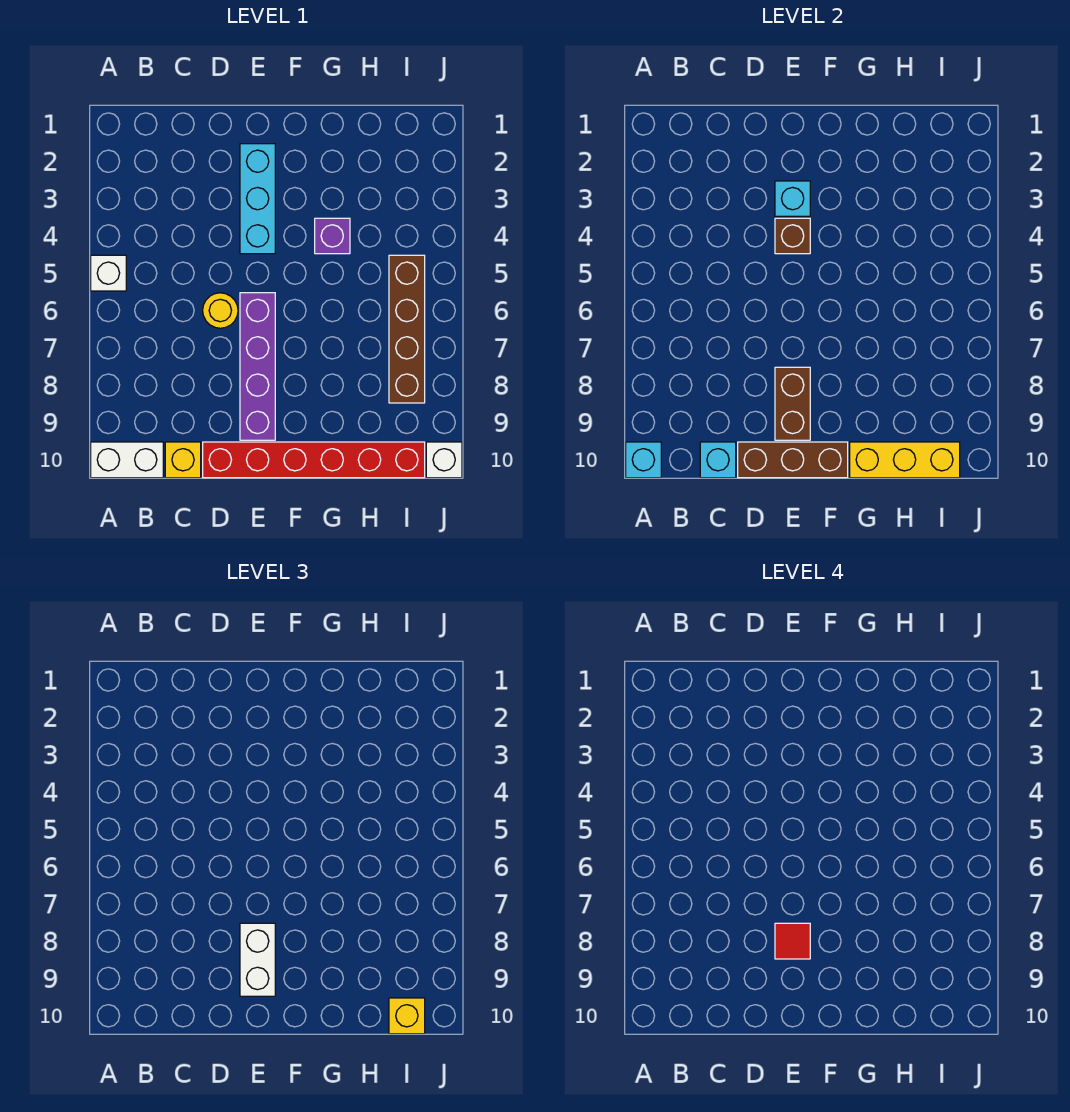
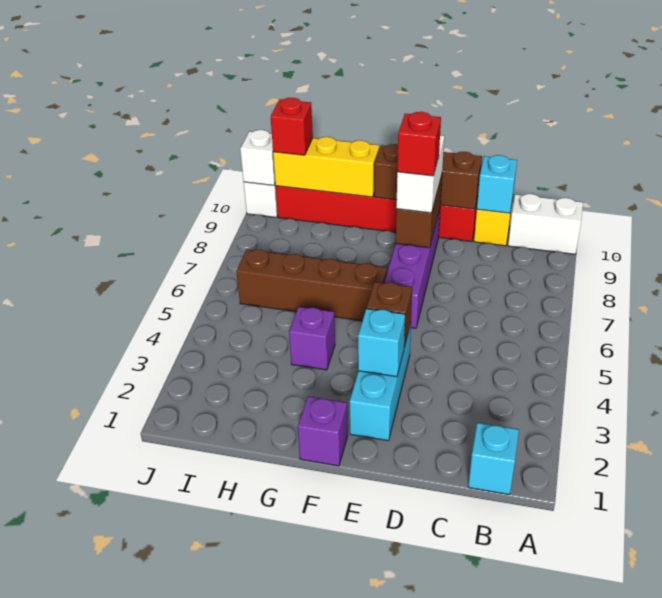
white brick A5 level 1 -> white brick J10 level 2
cyan brick A10 level 2 -> cyan brick B1 level 1
yellow round brick D6 level 1 -> none
red tile E8 level 4 -> red brick E8 level 4
none -> purple brick F1 level 1
brown brick I5:I8 level 1 -> brown brick F6:I6 level 1
yellow brick I10 level 3 -> red brick I10 level 3

